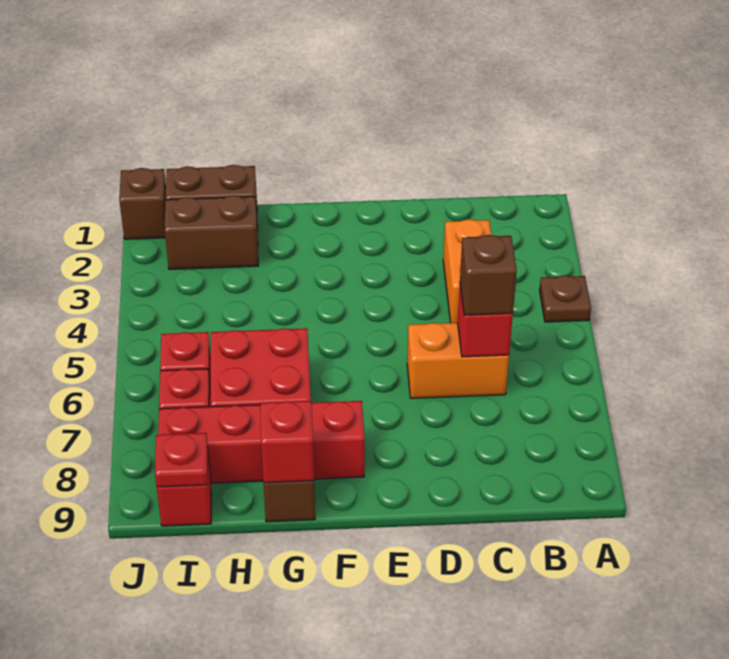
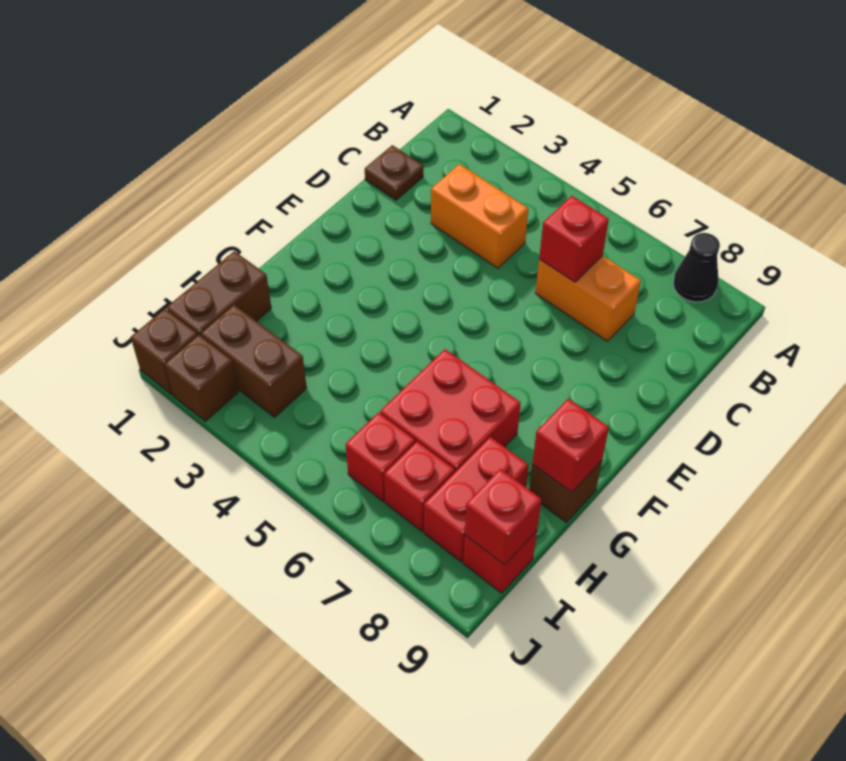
brown plate A4 level 1 -> brown plate C1 level 1
none -> black cone A8 level 1
orange brick C6:D6 level 1 -> orange brick C6:C7 level 1
brown brick C6 level 3 -> brown brick J2 level 1
red brick F8:I8 level 1 -> red brick H8:I8 level 1
brown brick H2:I2 level 1 -> brown brick I2:I3 level 1
red plate I9 level 2 -> red brick I9 level 2

